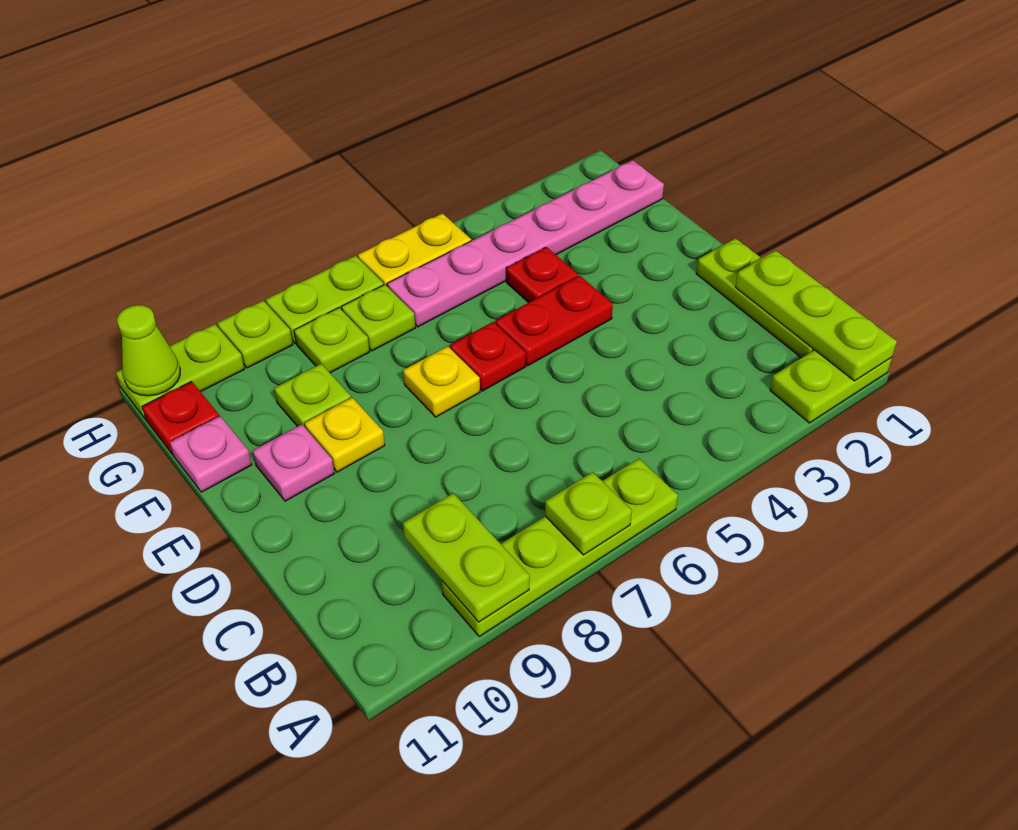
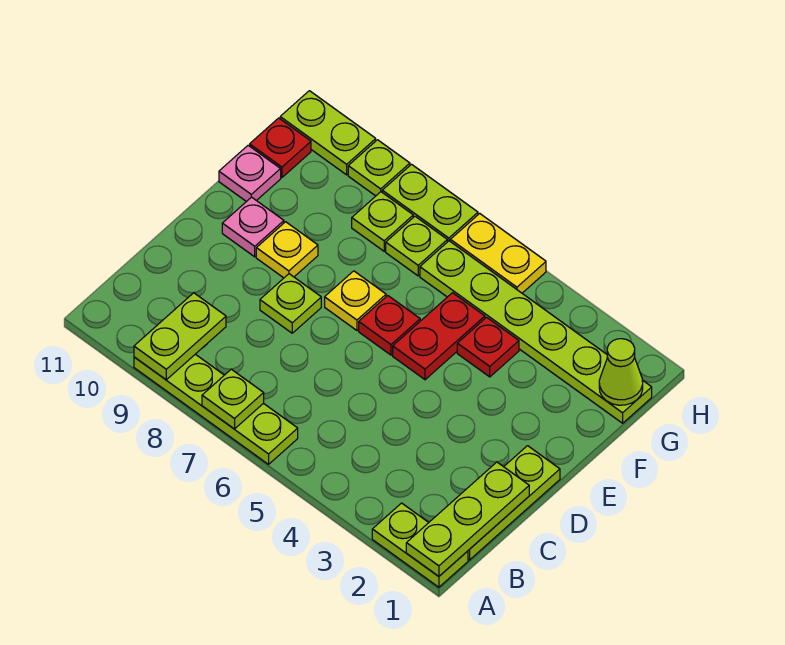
red plate E4:E5 level 1 -> red plate E5:F5 level 1
lime plate F9 level 1 -> lime plate D8 level 1
pink plate G1:G6 level 1 -> lime plate G1:G6 level 1
lime cone H11 level 2 -> lime cone G1 level 2

